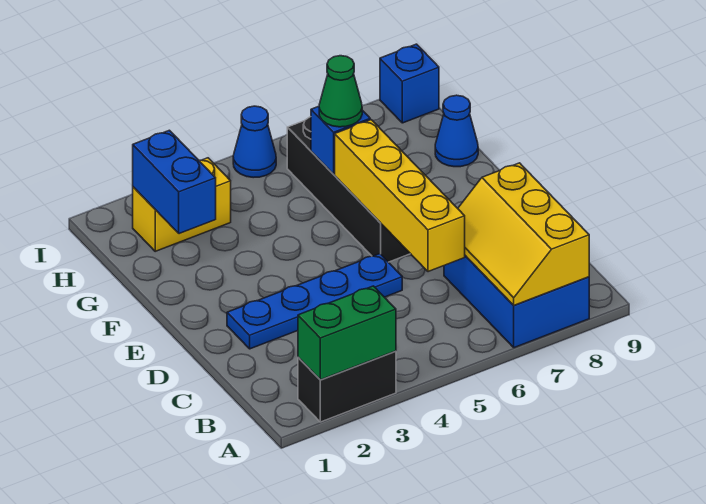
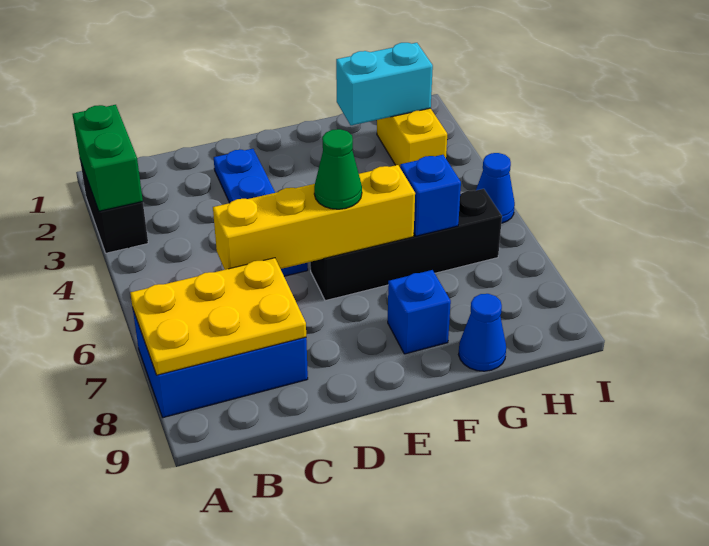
yellow slope A7:C8 level 2 top 8 -> yellow plate A7:C8 level 2
blue brick G2:H2 level 2 -> cyan brick G2:H2 level 2
green cone G6 level 3 -> green cone E6 level 3
blue brick I9 level 1 -> blue brick F8 level 1

